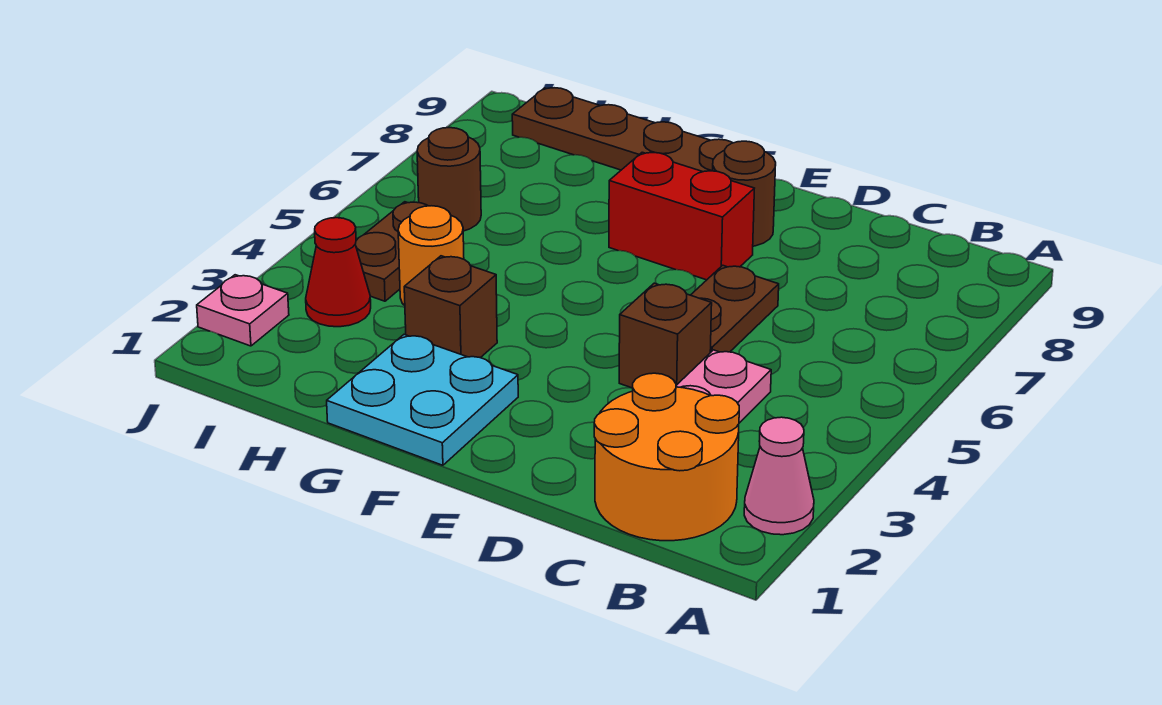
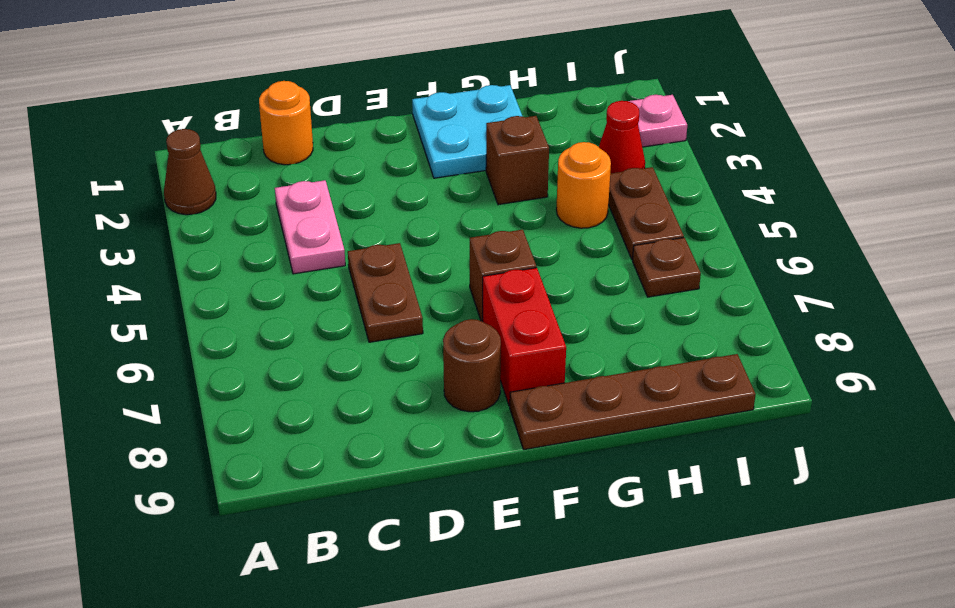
pink cone A2 level 1 -> brown cone A2 level 1
orange round brick B1:C2 level 1 -> orange round brick C1 level 1
brown brick D4 level 1 -> brown brick F6 level 1
red brick E7:F7 level 1 -> red brick F7:F8 level 1
brown round brick I6 level 1 -> brown plate I6 level 1

